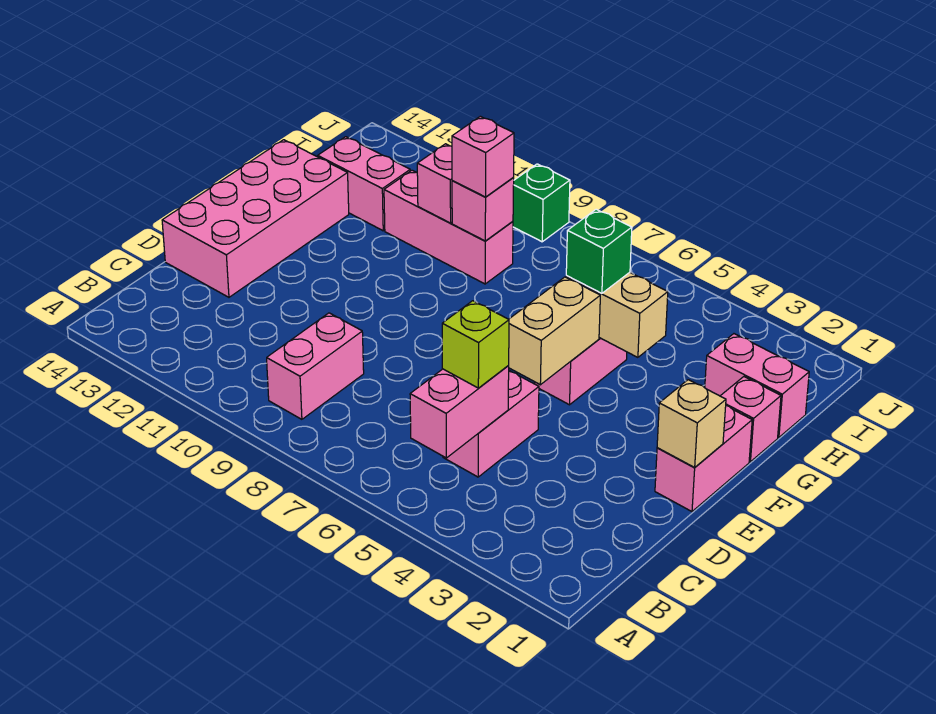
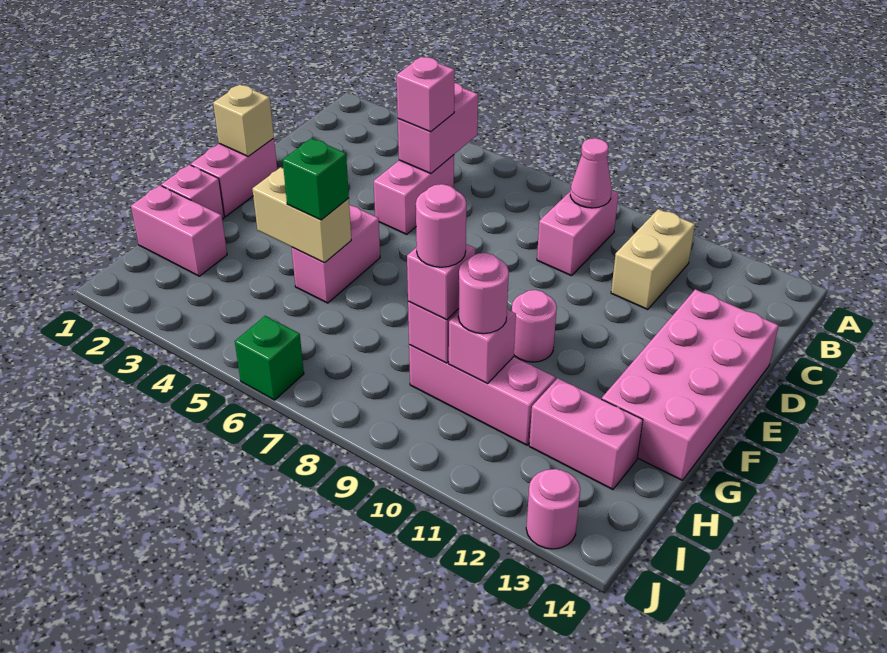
none -> pink cone B9 level 2
lime brick C5 level 3 -> pink brick C5 level 3
tan brick E5:F5 level 2 -> tan brick B11:C11 level 1
none -> pink round brick F10 level 1
none -> pink round brick H9 level 4
none -> pink round brick H10 level 3
green brick J9 level 1 -> green brick J6 level 1
none -> pink round brick J13 level 1

